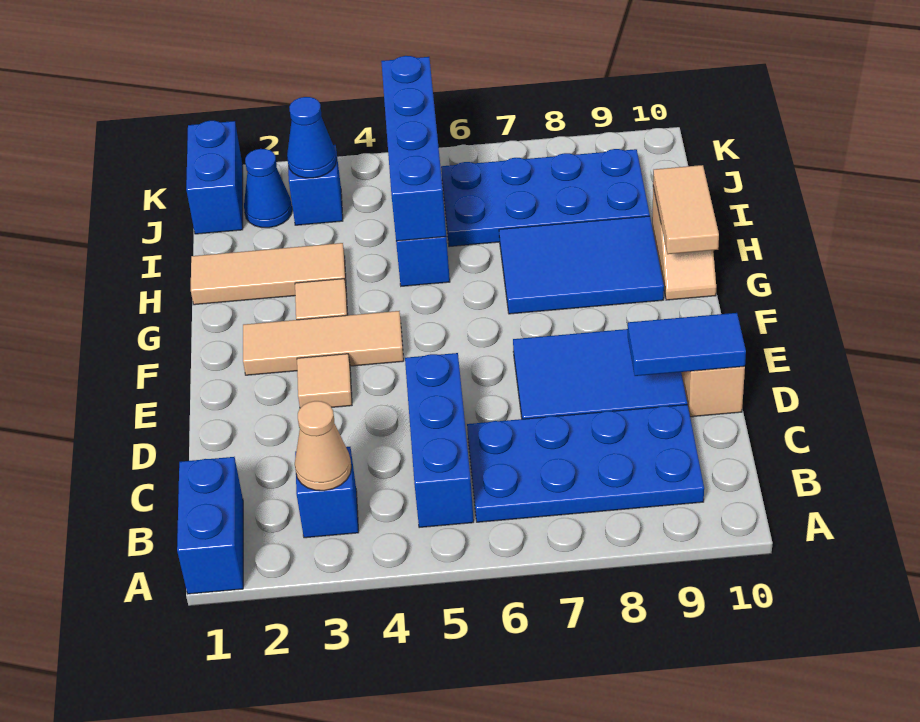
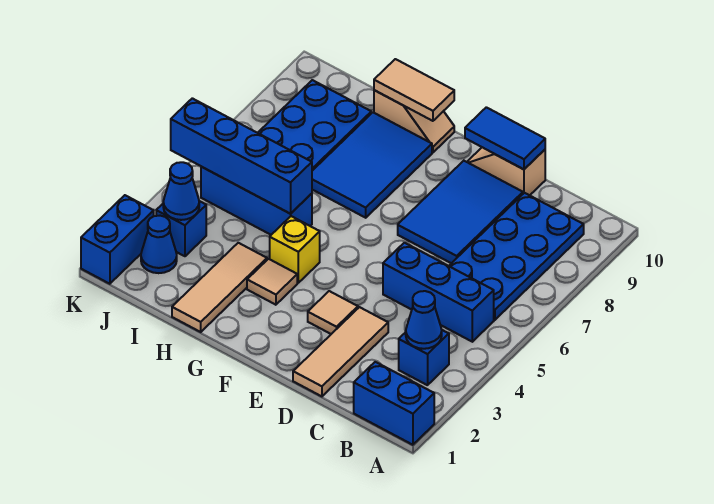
tan cone B3 level 2 -> blue cone B3 level 2
blue tile D9:D10 level 2 -> blue tile D10:E10 level 2
tan tile F2:F4 level 1 -> tan tile D1:D3 level 1
none -> yellow brick G4 level 1
blue brick J1:K1 level 1 -> blue brick K1:K2 level 1

